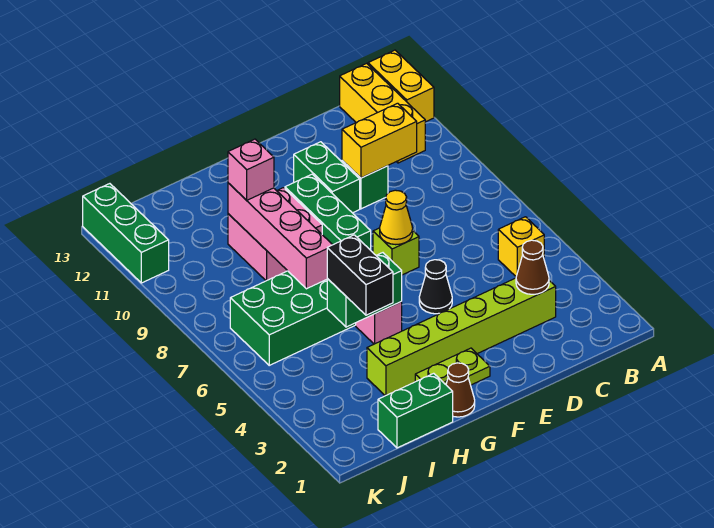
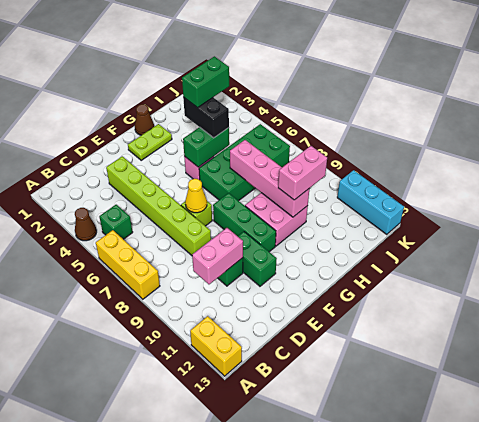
yellow brick B5 level 1 -> green brick B5 level 1
yellow brick B11:B13 level 1 -> yellow brick A6:A8 level 1
lime brick C3:H3 level 1 -> lime brick D3:D8 level 1
brown cone C3 level 2 -> brown cone A4 level 1
yellow brick C10:D10 level 2 -> pink brick C10:D10 level 2
black cone E5 level 1 -> none
green brick H1:I1 level 1 -> green brick H4:I4 level 4
pink brick H10 level 3 -> pink brick H10:I10 level 3
green brick K11:K13 level 1 -> cyan brick K11:K13 level 1

